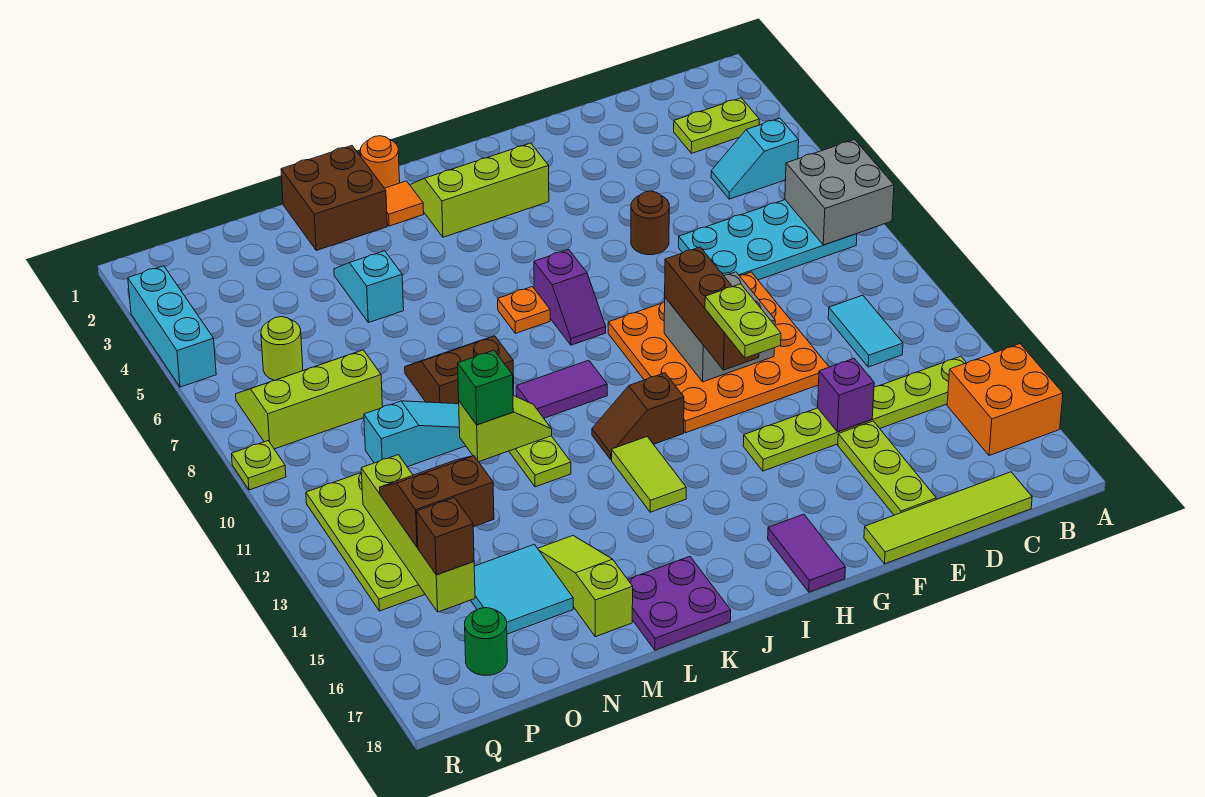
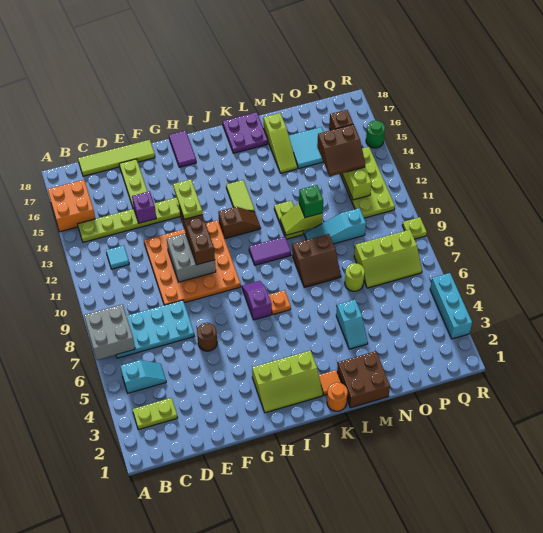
cyan tile C11:C12 level 1 -> cyan tile C12 level 1
lime round brick P6 level 1 -> lime round brick N7 level 1
green round brick P17 level 1 -> green round brick R15 level 1

